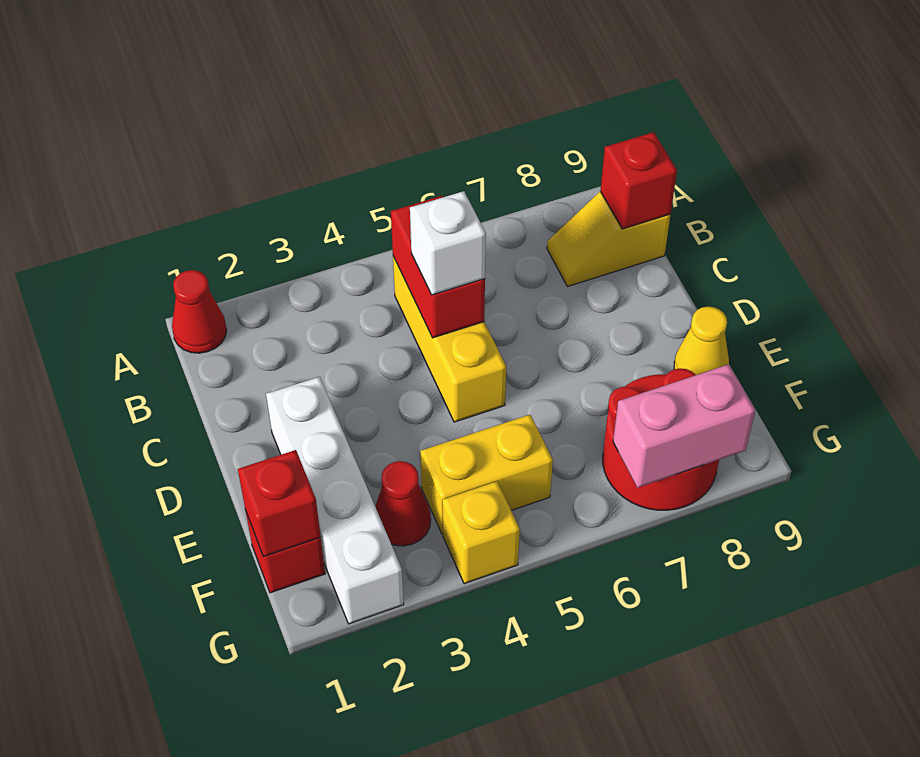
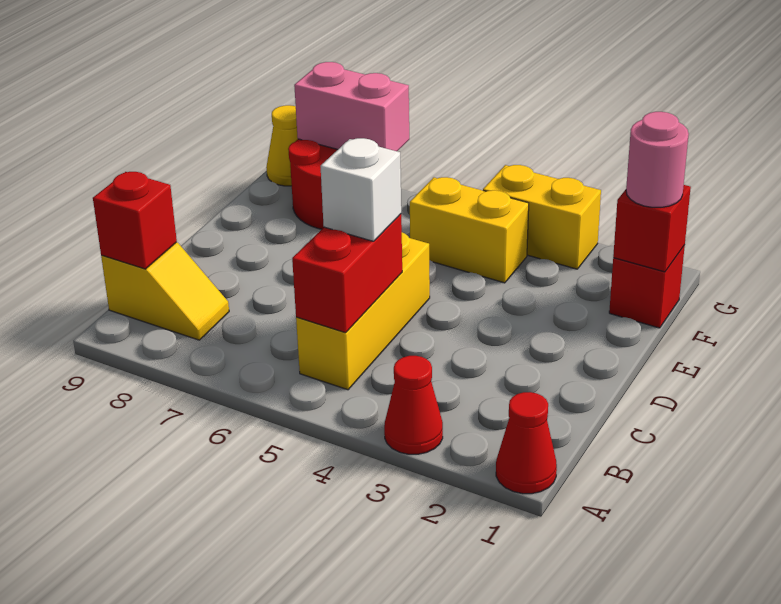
white brick D2:G2 level 1 -> none
yellow cone E9 level 1 -> yellow cone G9 level 1
none -> pink round brick F1 level 3
red cone F3 level 1 -> red cone A3 level 1
yellow brick G4 level 1 -> yellow brick G3:G4 level 1

